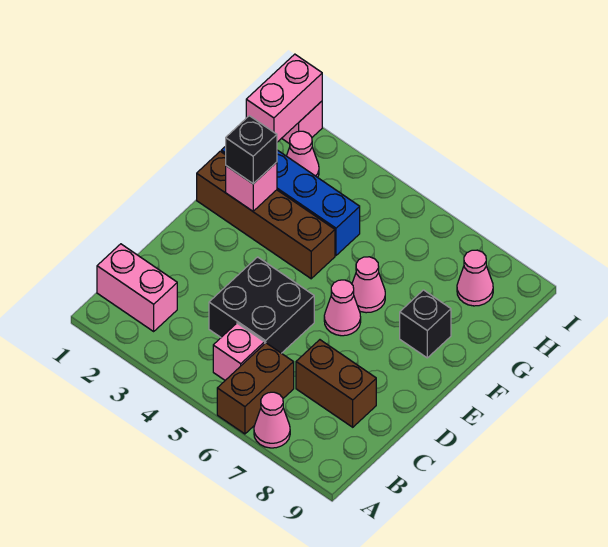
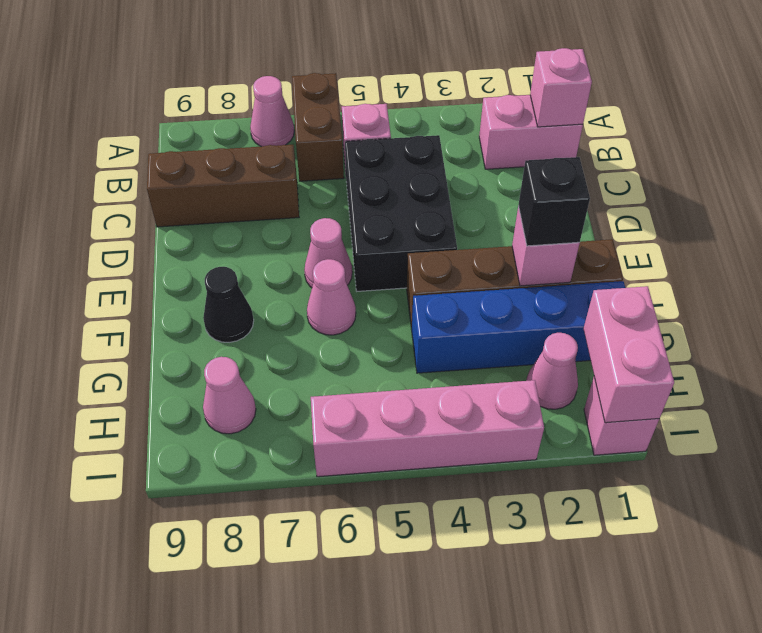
none -> pink brick B1 level 2
black brick C4:D5 level 1 -> black brick C4:E5 level 1
brown brick C7:C8 level 1 -> brown brick C7:C9 level 1
black brick F8 level 1 -> black cone F8 level 1
none -> pink brick I3:I6 level 1

